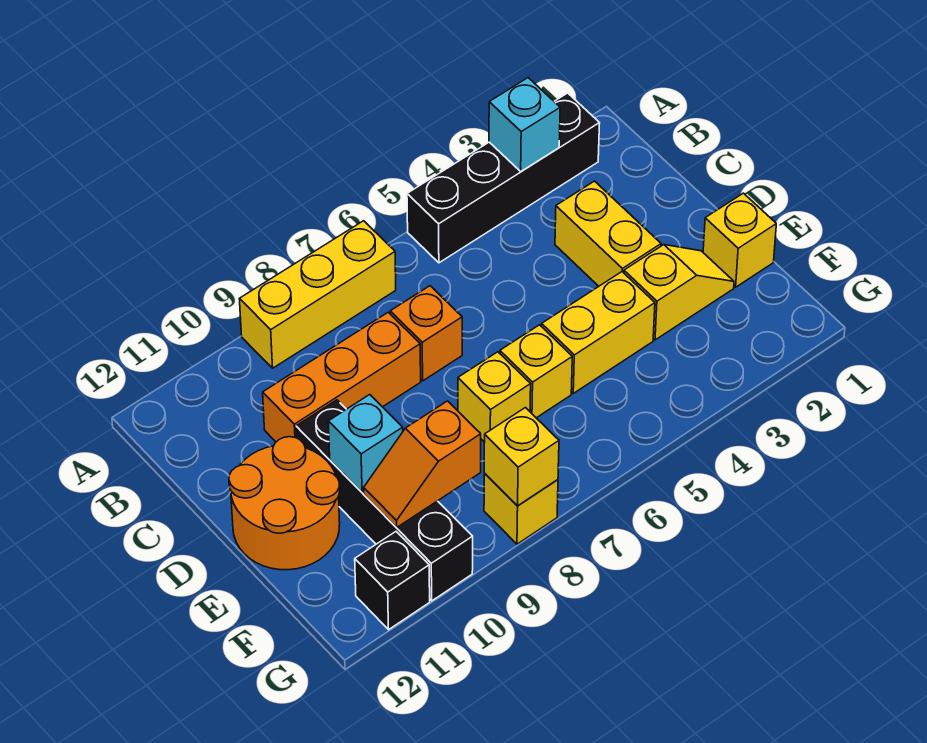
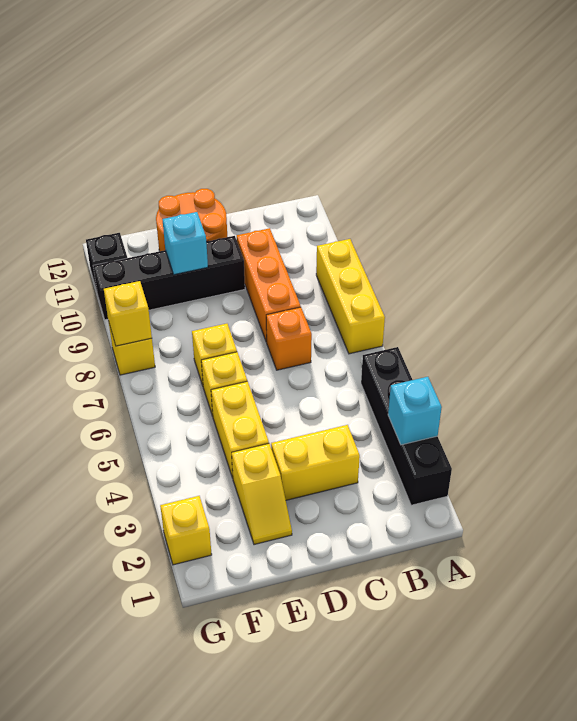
yellow brick E1 level 1 -> yellow brick G2 level 1
orange slope F9:F10 level 2 top 9 -> none

